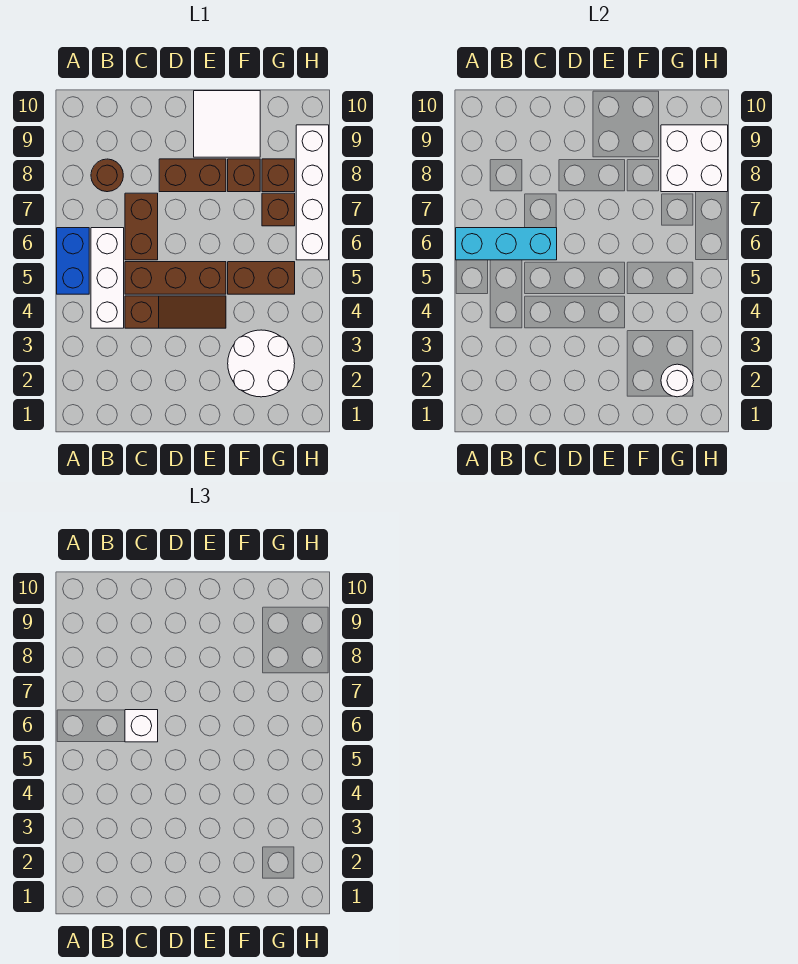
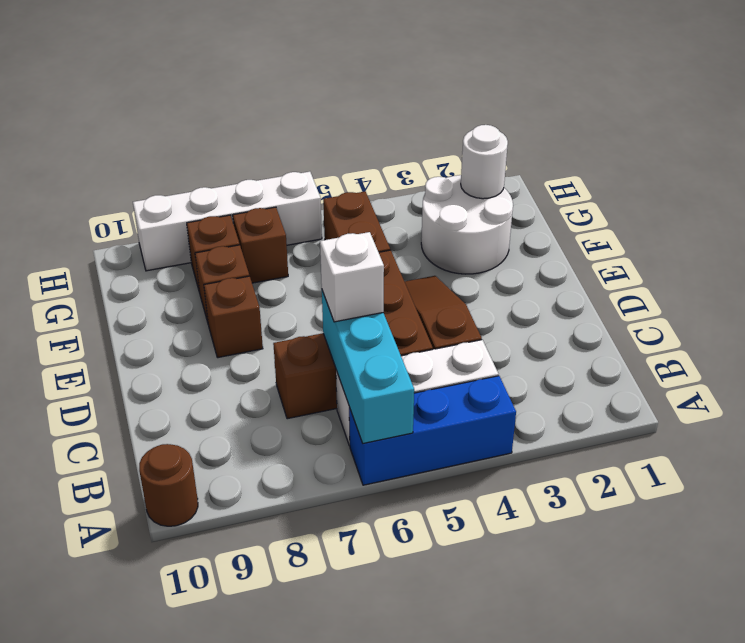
blue brick A5:A6 level 1 -> blue brick A4:A6 level 1
brown round brick B8 level 1 -> brown round brick A10 level 1
brown brick D8:E8 level 1 -> brown brick E8 level 1
white tile E9:F10 level 1 -> none
white brick G8:H9 level 2 -> none

